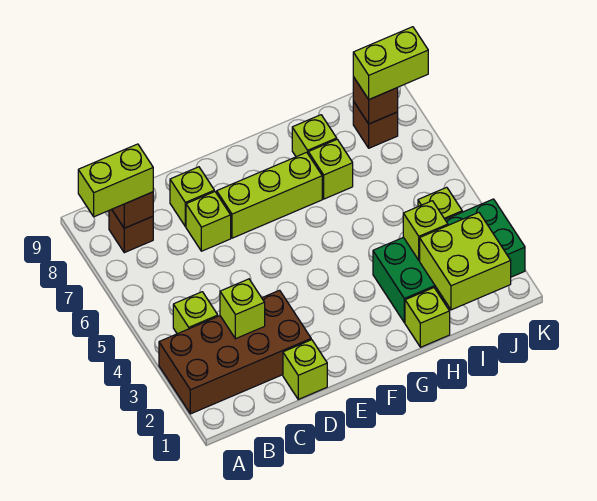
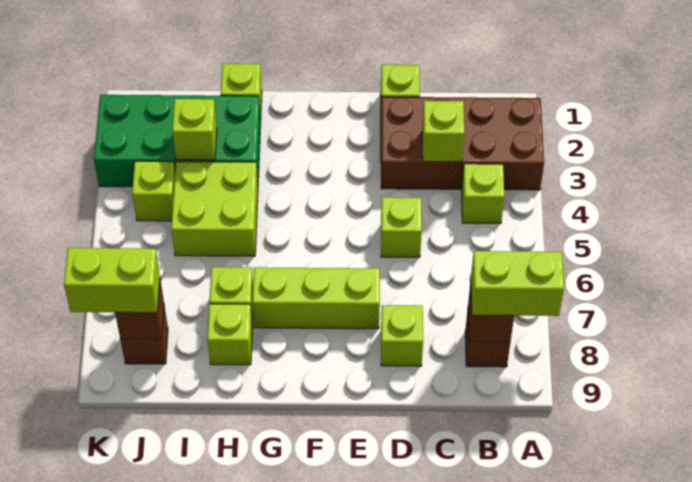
lime brick D7 level 1 -> lime brick D5 level 1
lime brick I1:J2 level 2 -> lime brick H4:I5 level 1

